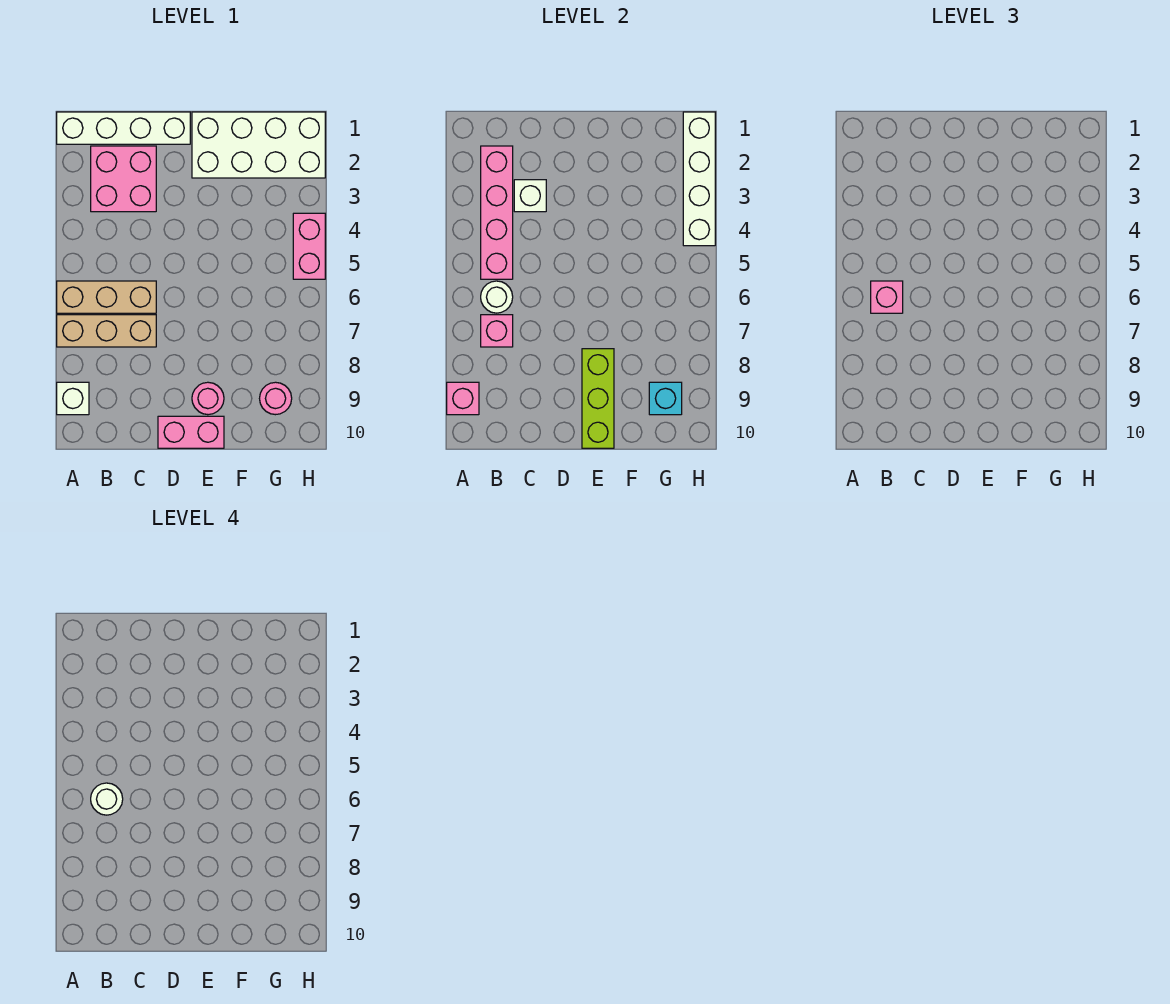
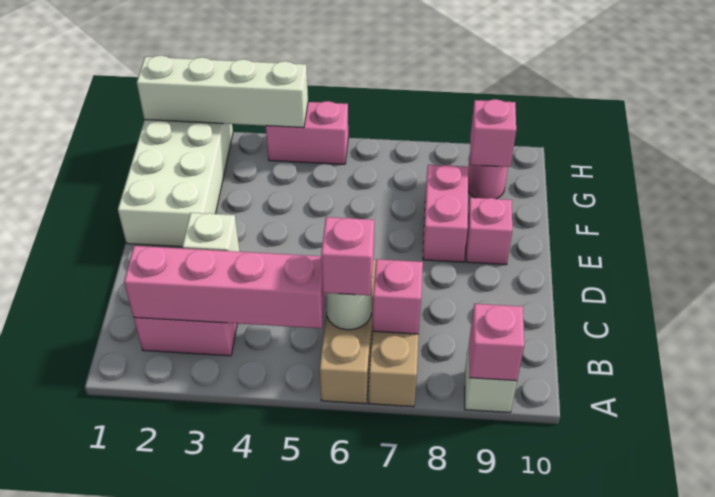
white brick A1:D1 level 1 -> none
white round brick B6 level 4 -> none
pink brick D10:E10 level 1 -> pink brick E8:F8 level 1
lime brick E8:E10 level 2 -> none
pink round brick E9 level 1 -> pink brick E9 level 1
cyan brick G9 level 2 -> pink brick G9 level 2

